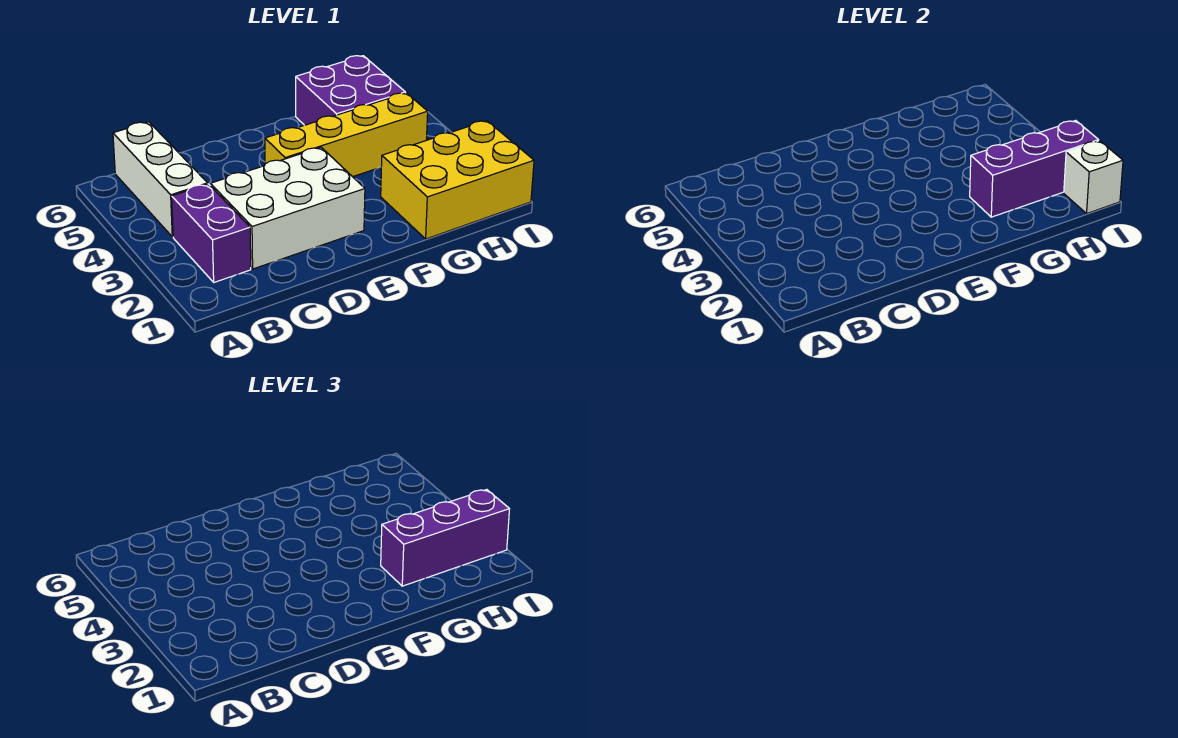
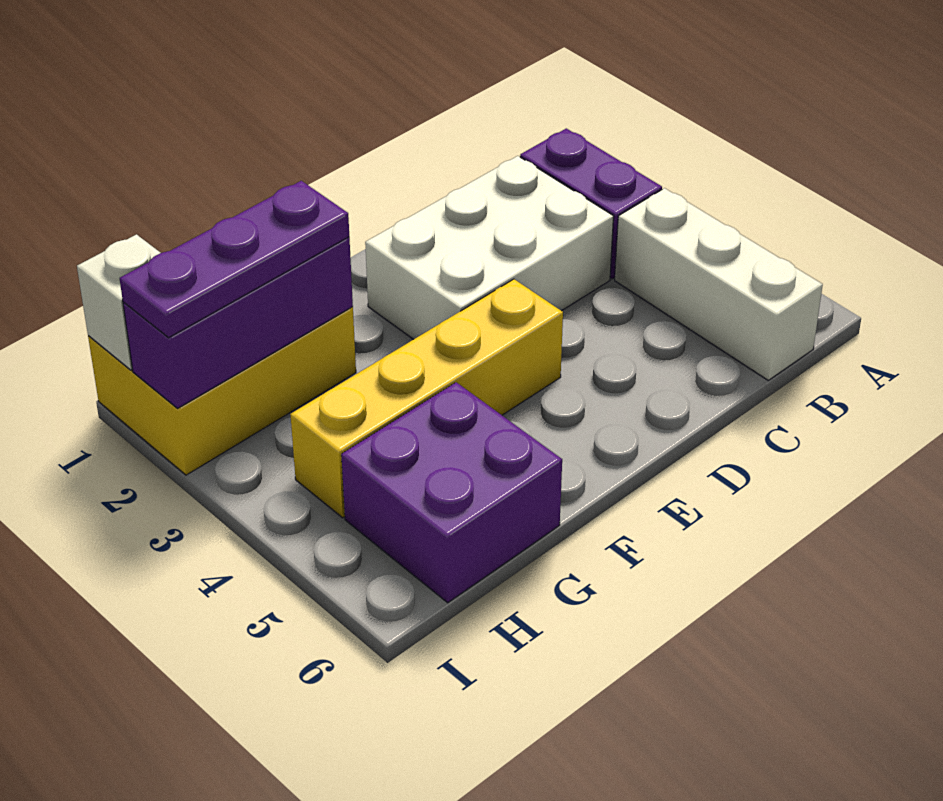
purple brick G2:I2 level 3 -> purple plate G2:I2 level 3

